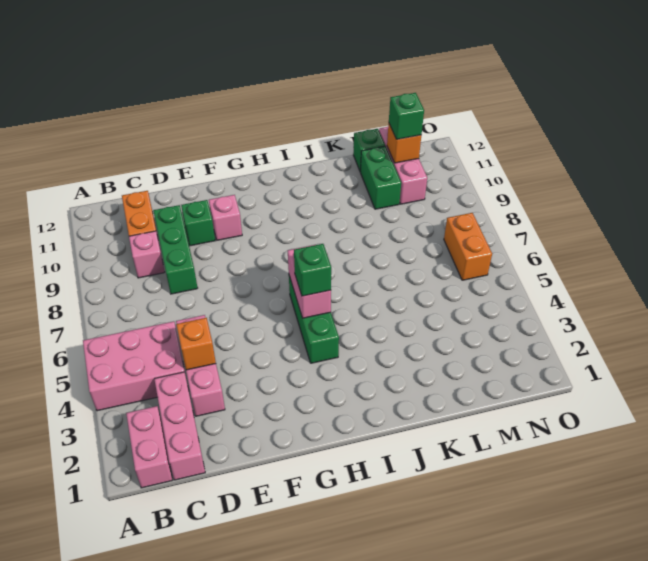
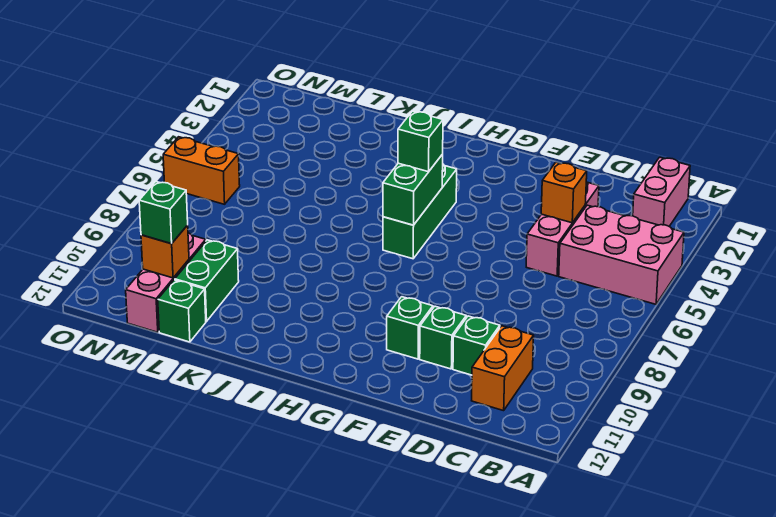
pink brick C1:C3 level 1 -> none
pink brick C9 level 1 -> none
green brick D8:D10 level 1 -> green brick D10 level 1
pink brick F10 level 1 -> green brick F10 level 1
pink brick H5:H6 level 2 -> green brick H5:H6 level 2
orange brick N6:N7 level 1 -> orange brick N6:O6 level 1

